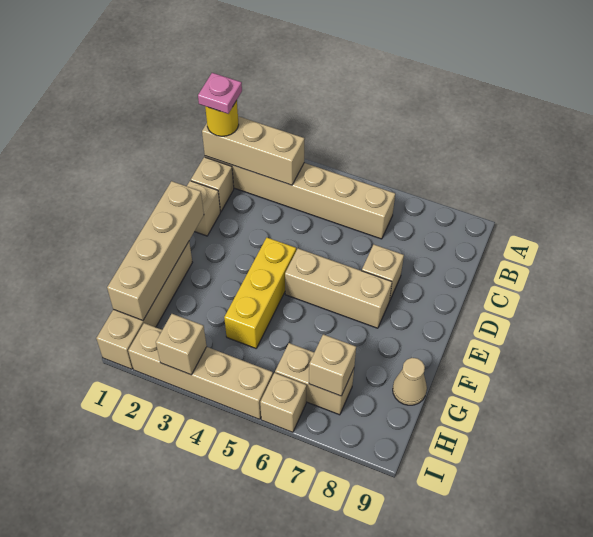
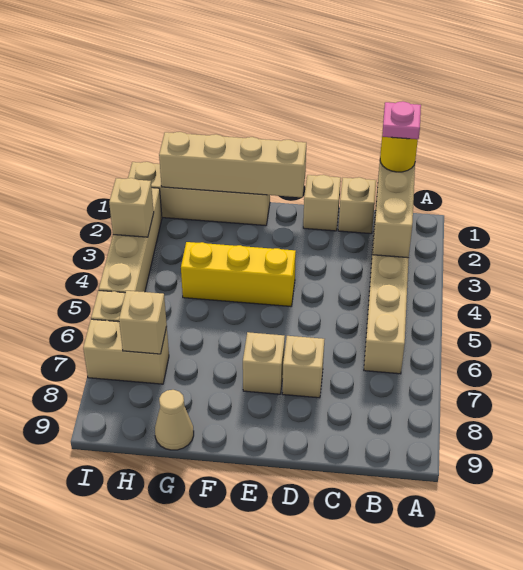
tan brick E5:E7 level 1 -> tan brick E7 level 1
tan brick H6:H7 level 1 -> tan brick H7:I7 level 1

